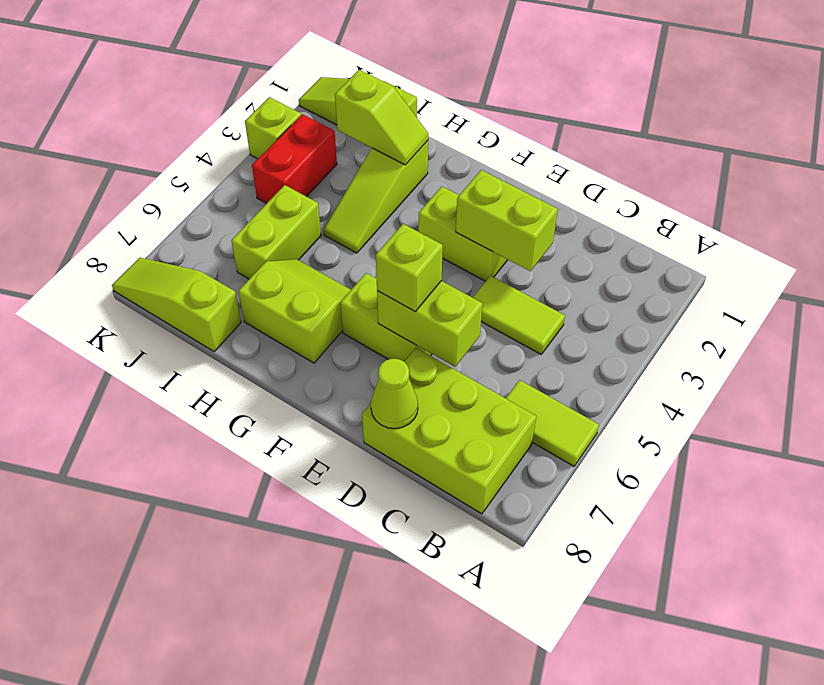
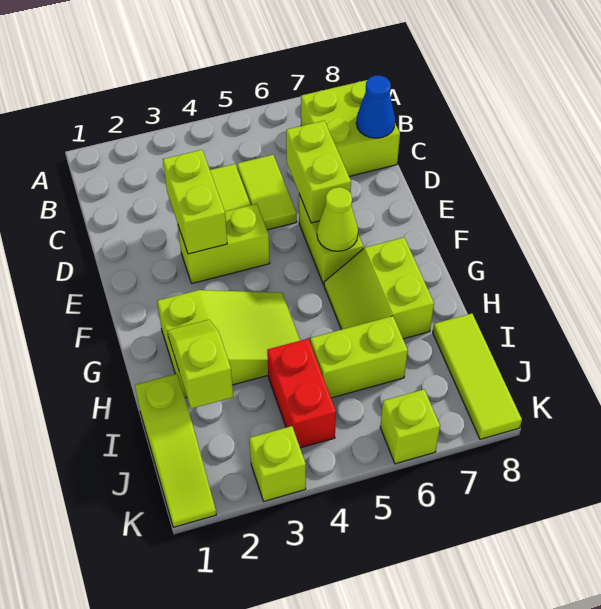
lime tile A6:B6 level 1 -> lime tile C5:D5 level 1
lime brick B7:D8 level 1 -> lime brick B7:C8 level 1
none -> blue cone C8 level 2
lime cone D8 level 2 -> lime cone F6 level 2
lime brick E3:F3 level 1 -> lime brick E3:E4 level 1
lime brick E6 level 3 -> lime brick K6 level 1
lime slope H2:H4 level 1 top 2 -> lime slope G2:H4 level 1 top 2
lime slope I8:K8 level 1 top I -> lime tile I8:K8 level 1
red brick J3:J4 level 1 -> red brick I4:J4 level 1

